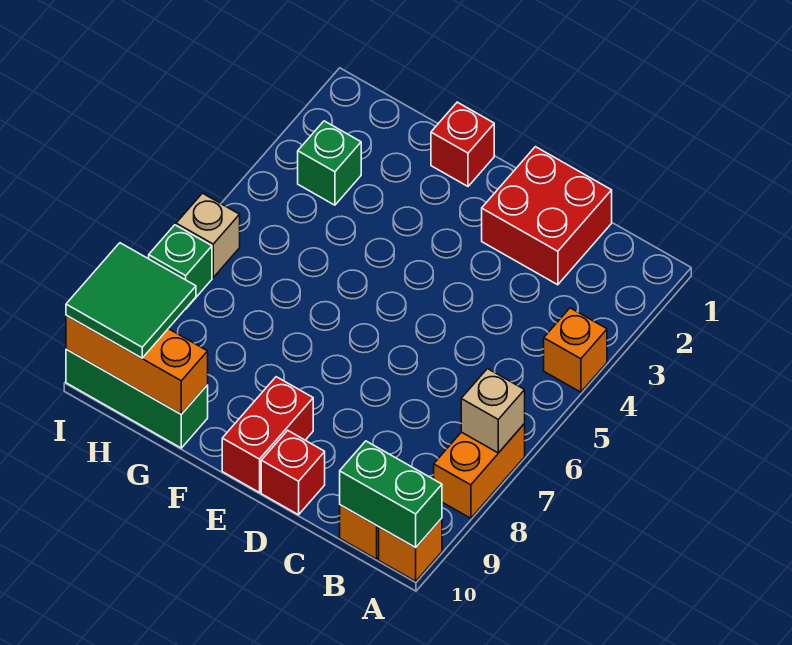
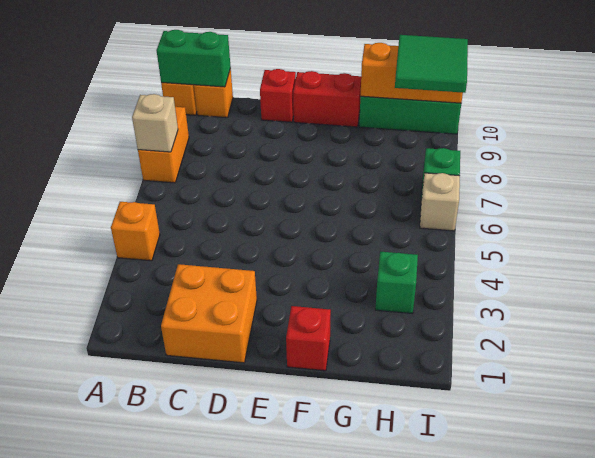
red brick C1:D2 level 1 -> orange brick C1:D2 level 1
red brick E9:E10 level 1 -> red brick E10:F10 level 1

